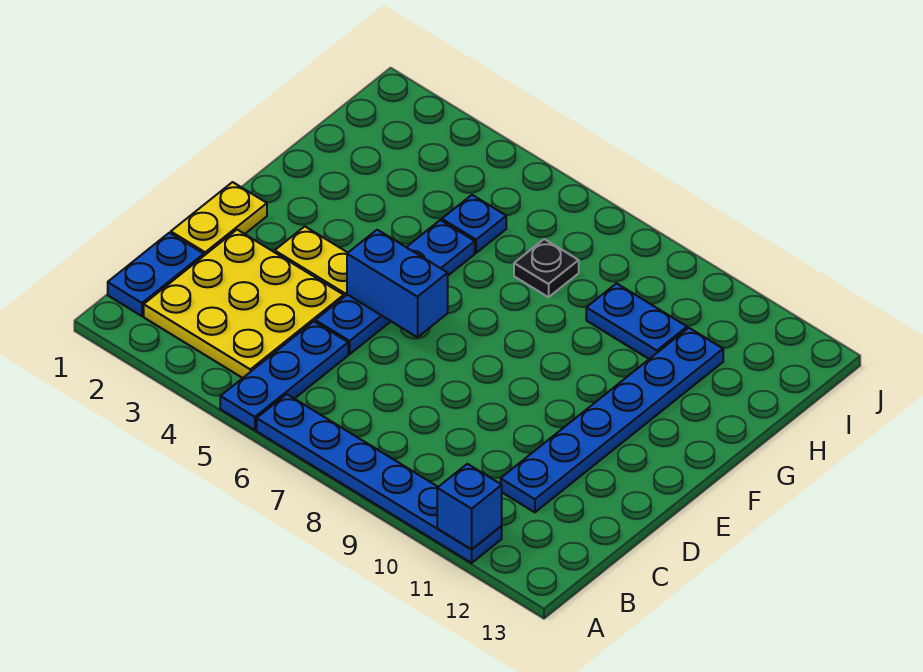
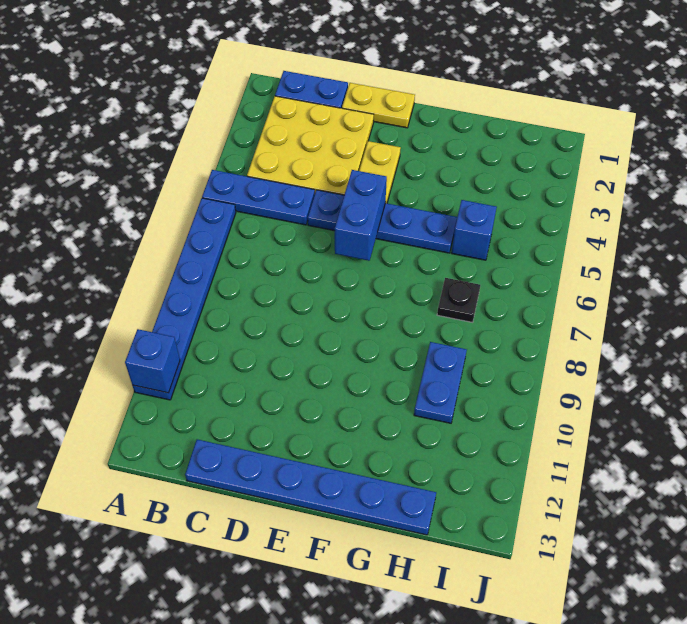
blue plate C11:H11 level 1 -> blue plate C13:H13 level 1
blue plate H5 level 1 -> blue brick H5 level 1

